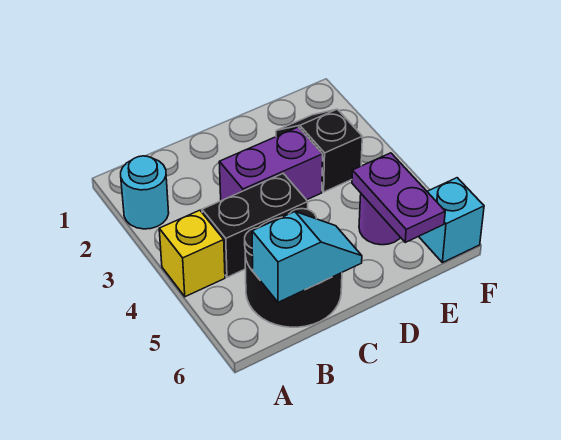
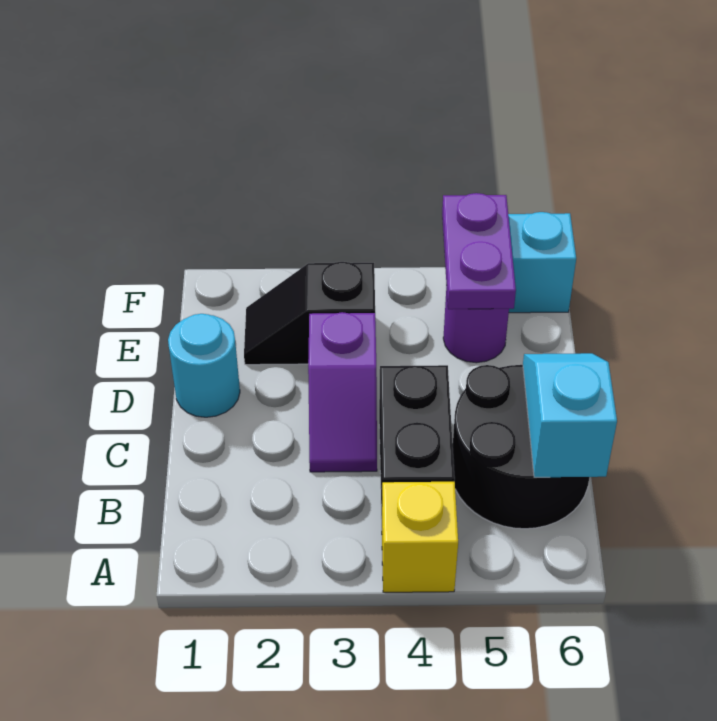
cyan round brick A2 level 1 -> cyan round brick D1 level 1
purple brick C3:D3 level 1 -> purple slope C3:D3 level 1 top D
purple plate E5:E6 level 2 -> purple plate E5:F5 level 2

